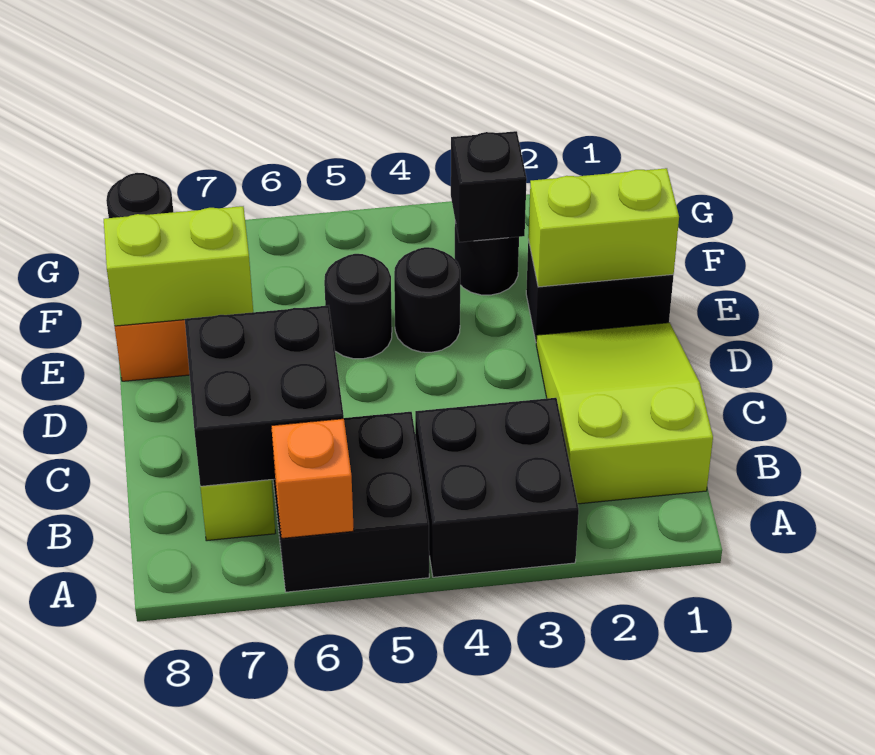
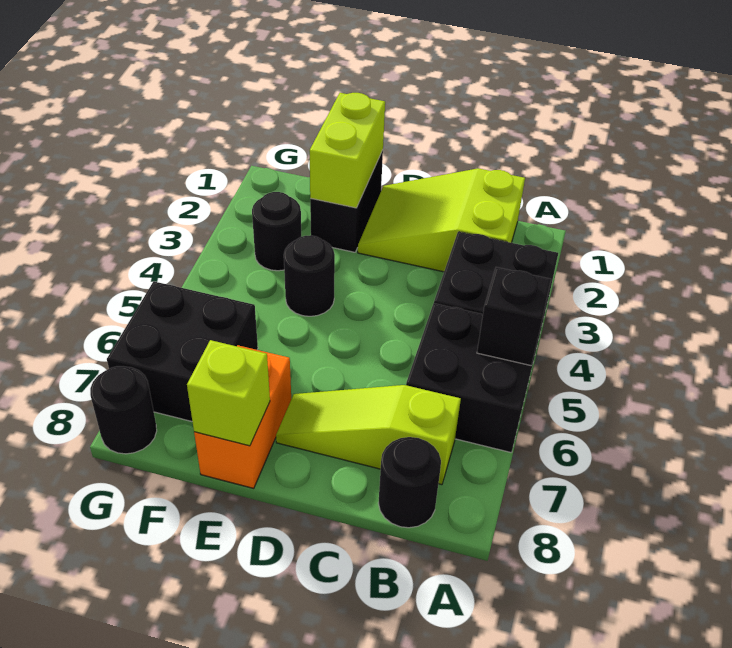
orange brick A6 level 2 -> none
black brick B6:C7 level 2 -> black brick F6:G7 level 1
black round brick E5 level 1 -> black round brick B8 level 1
lime brick E7:E8 level 2 -> lime brick E8 level 2
black brick F3 level 2 -> black brick A5 level 2

